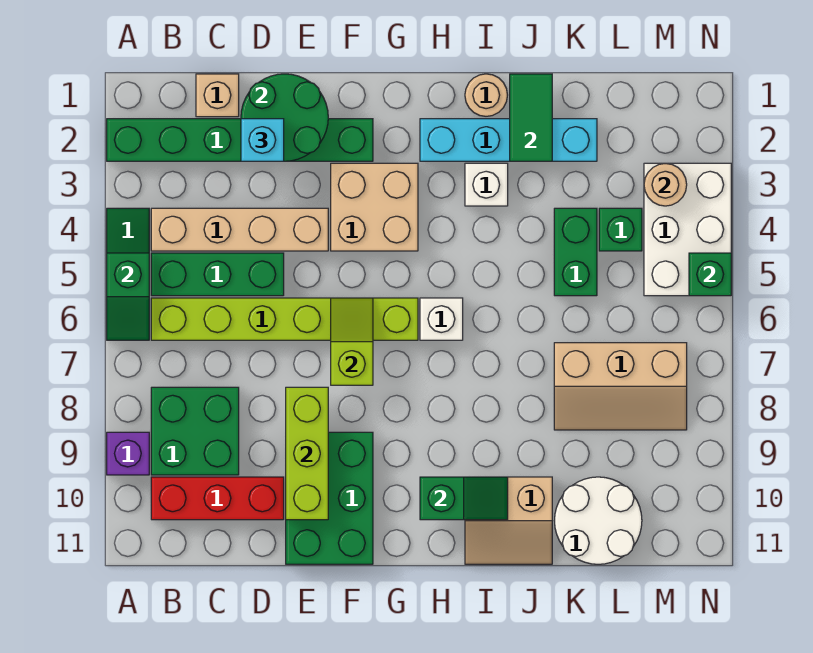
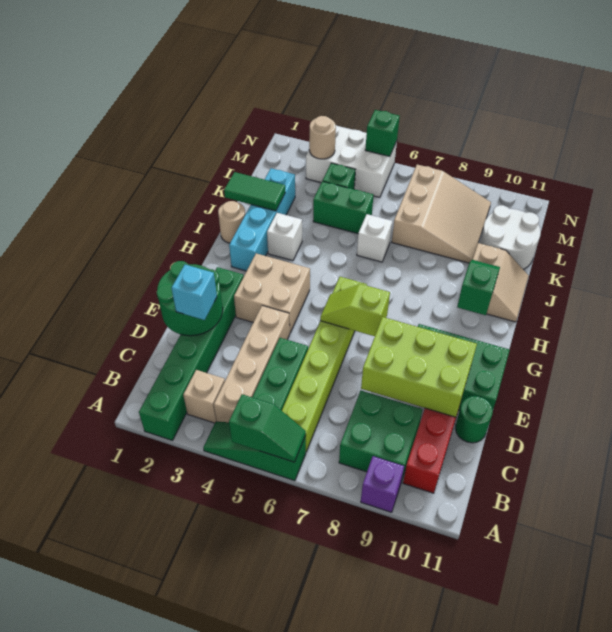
tan brick C1 level 1 -> tan brick B3 level 1
none -> green round brick D11 level 1
lime brick E8:E10 level 2 -> lime brick D8:E10 level 2
white brick H6 level 1 -> white brick J6 level 1
tan slope K7:M8 level 1 top 7 -> tan slope K7:M9 level 1 top 7

